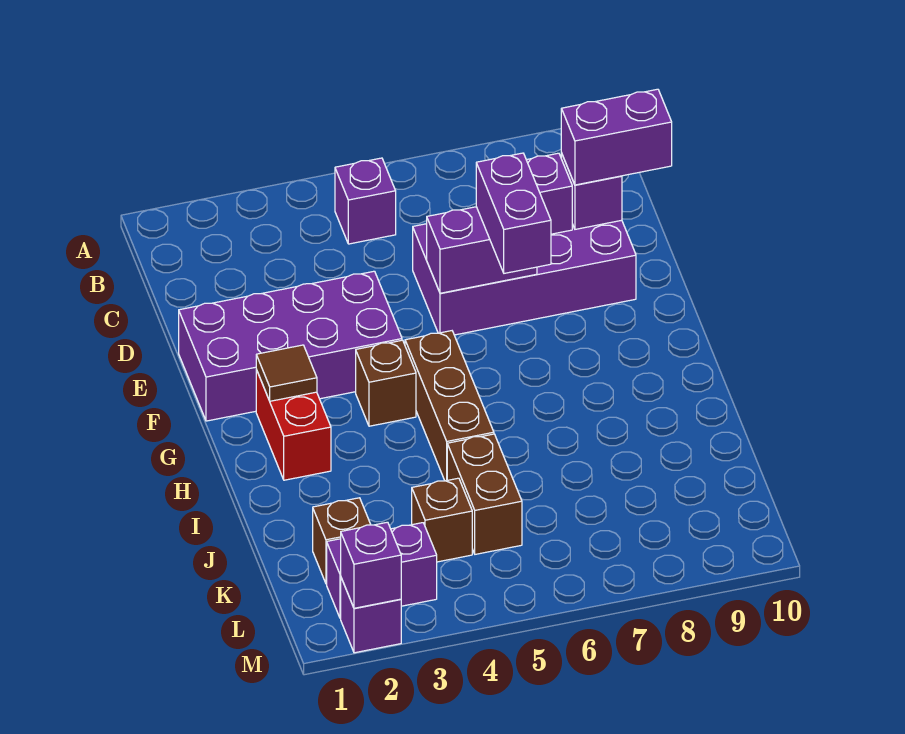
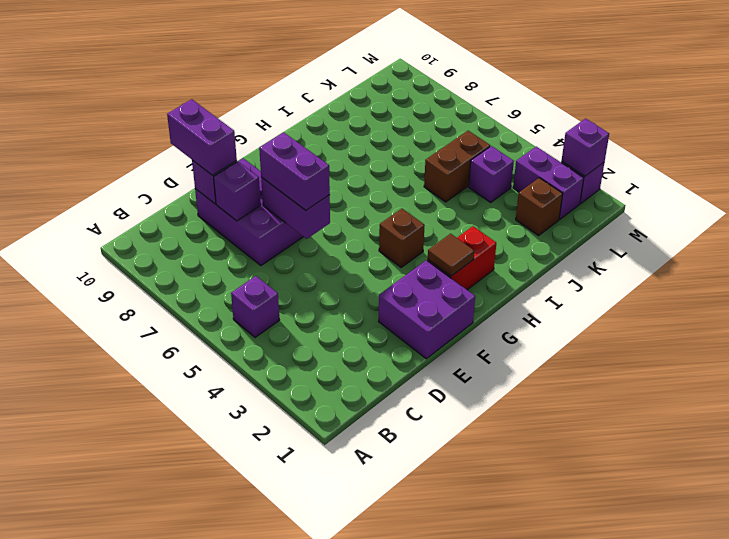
purple brick D6:E9 level 1 -> purple brick D7:E9 level 1
purple brick E1:F4 level 1 -> purple brick E1:F2 level 1
purple brick E7:F7 level 3 -> purple brick E6:E7 level 3
brown brick G5:I5 level 1 -> none
brown brick K4 level 1 -> purple brick K4 level 1

